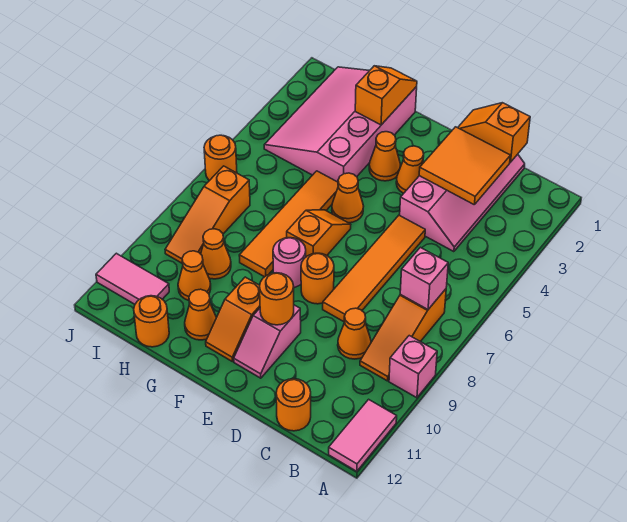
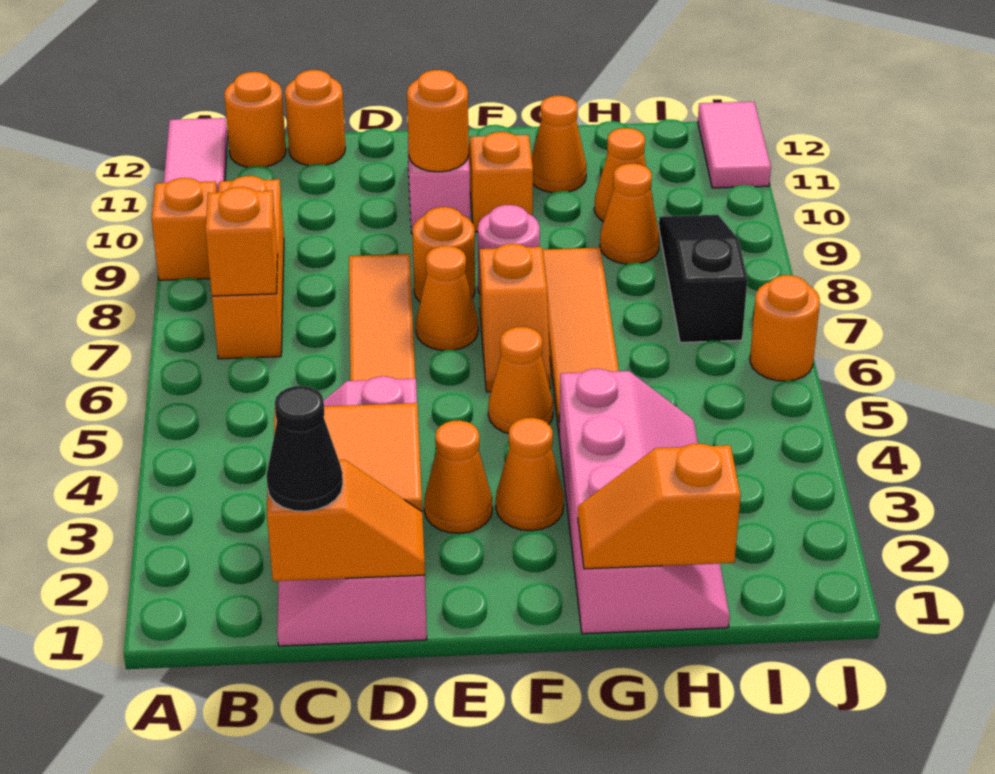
pink brick A9 level 1 -> orange brick A9 level 1
orange slope B7:B9 level 1 top 7 -> orange brick B7:B9 level 1
pink brick B7 level 2 -> orange brick B7 level 2
none -> black cone C1 level 3
orange cone C9 level 1 -> orange cone E7 level 1
pink slope G1:I4 level 1 top G -> pink slope G1:H4 level 1 top G
orange slope G1:G2 level 2 top 2 -> orange slope G1:H1 level 2 top H
orange round brick H12 level 1 -> orange round brick B12 level 1
orange slope I7:I9 level 1 top 7 -> black slope I7:I9 level 1 top 7
pink tile I11:J11 level 1 -> pink tile J11:J12 level 1

